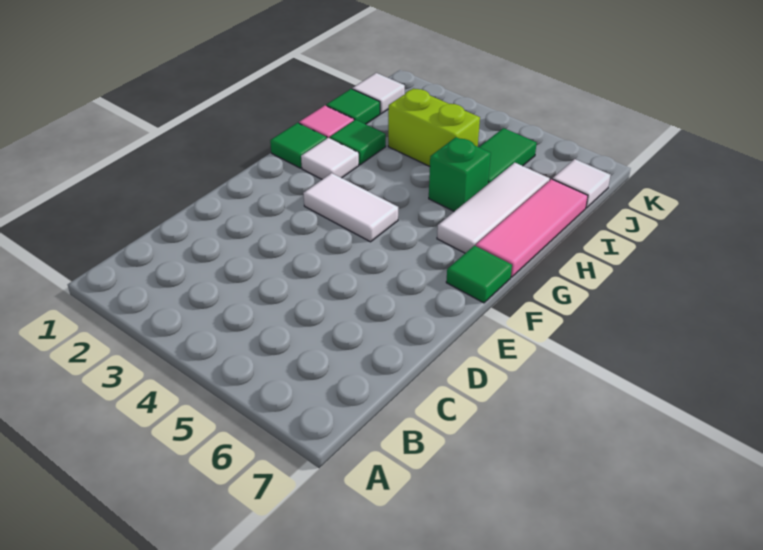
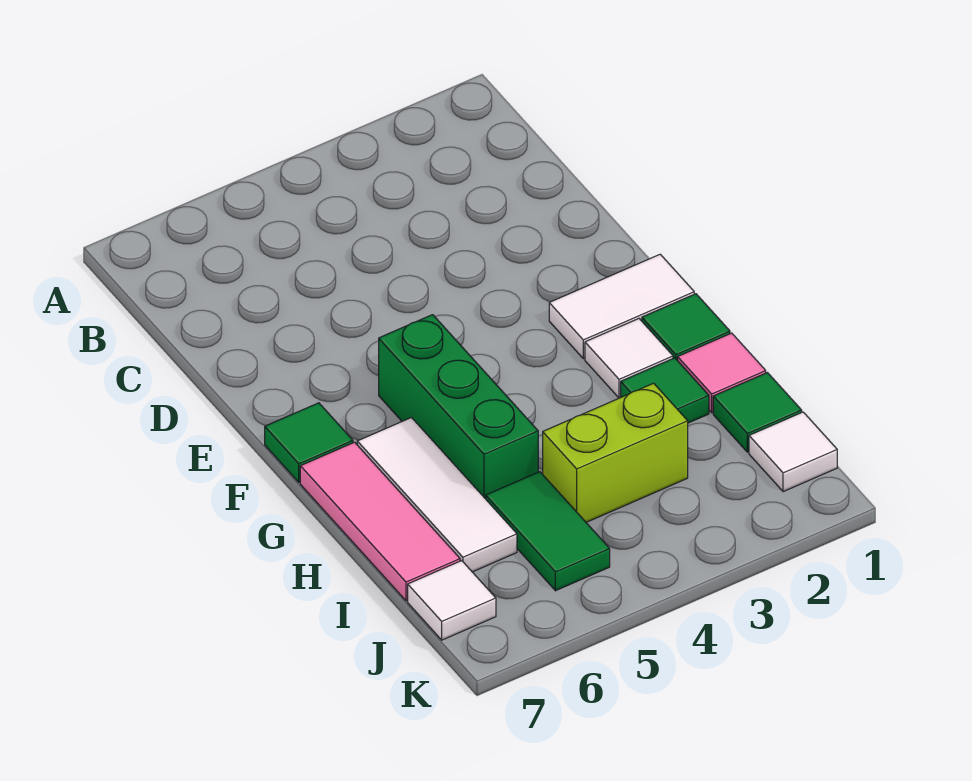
white tile F3:F4 level 1 -> white tile F1:F2 level 1
green brick H5 level 1 -> green brick F5:H5 level 1

